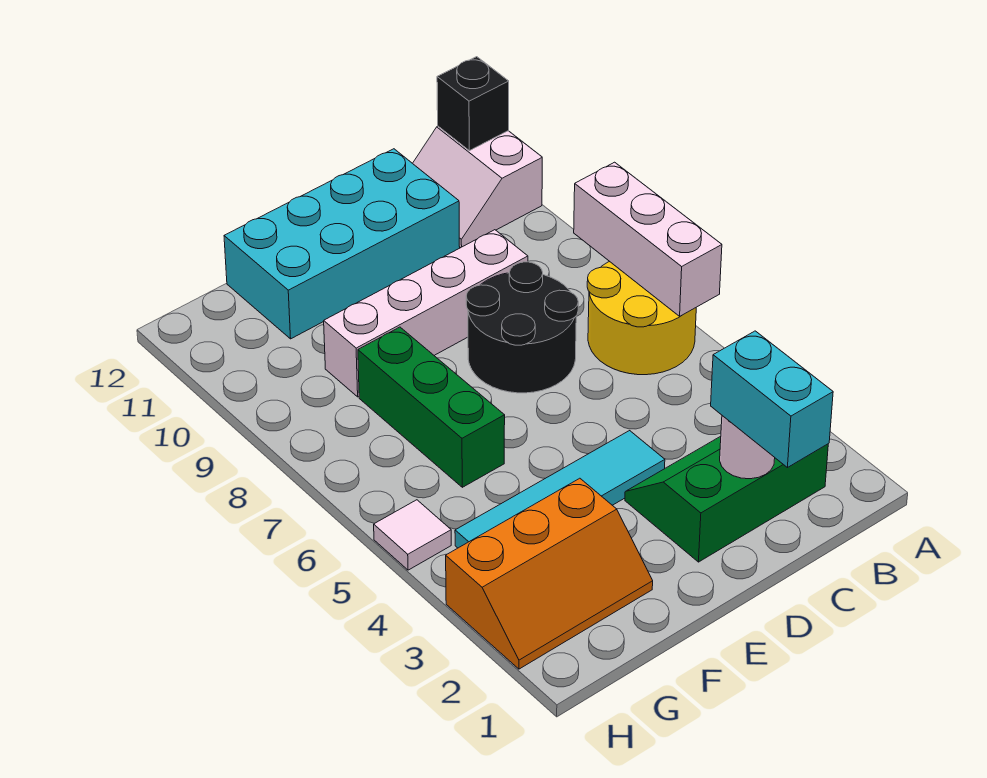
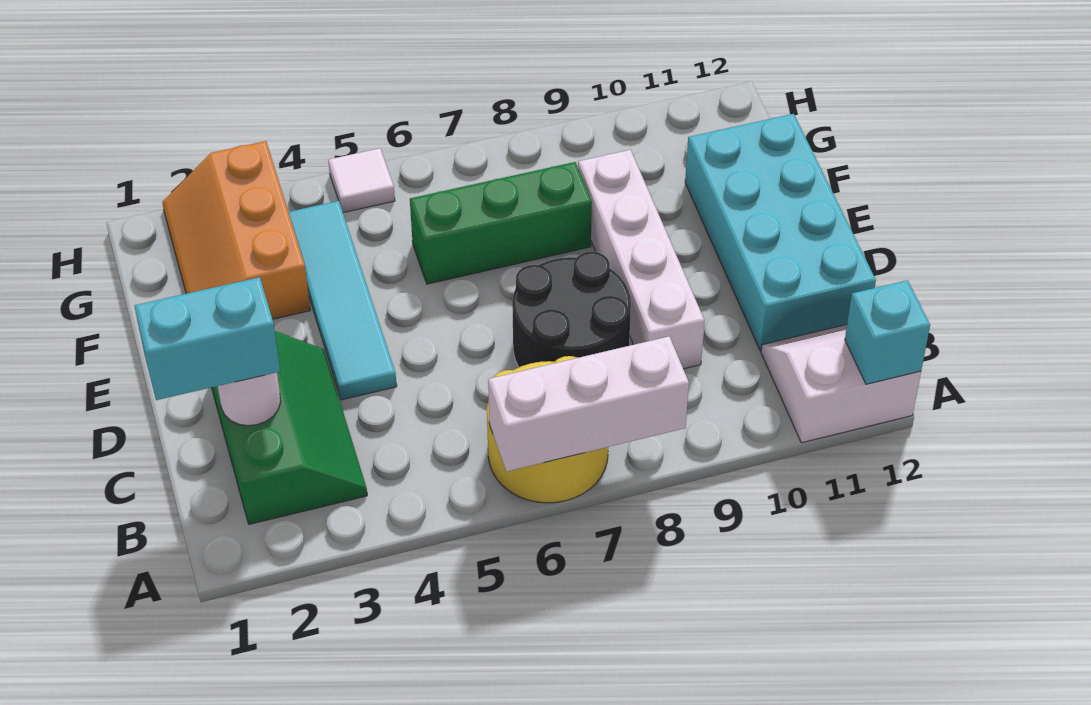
black brick A12 level 2 -> cyan brick A12 level 2

